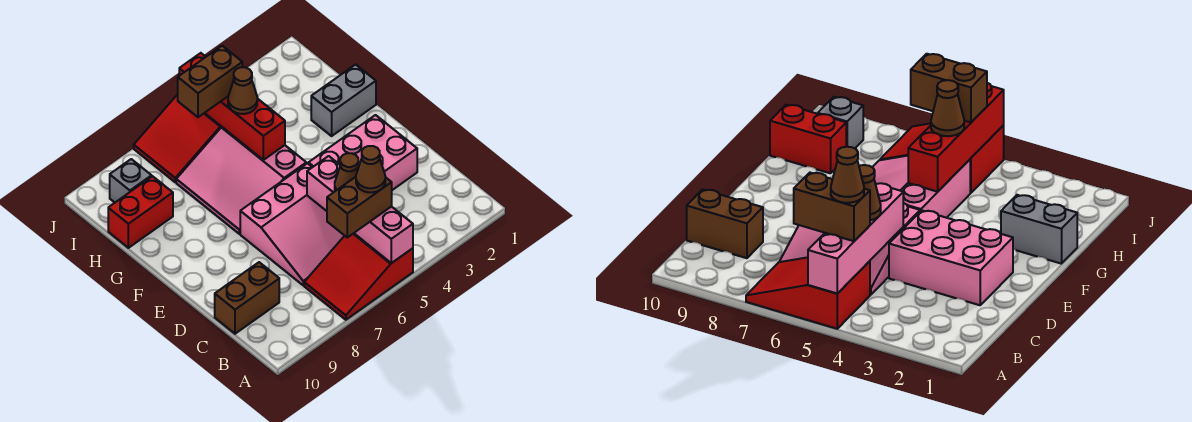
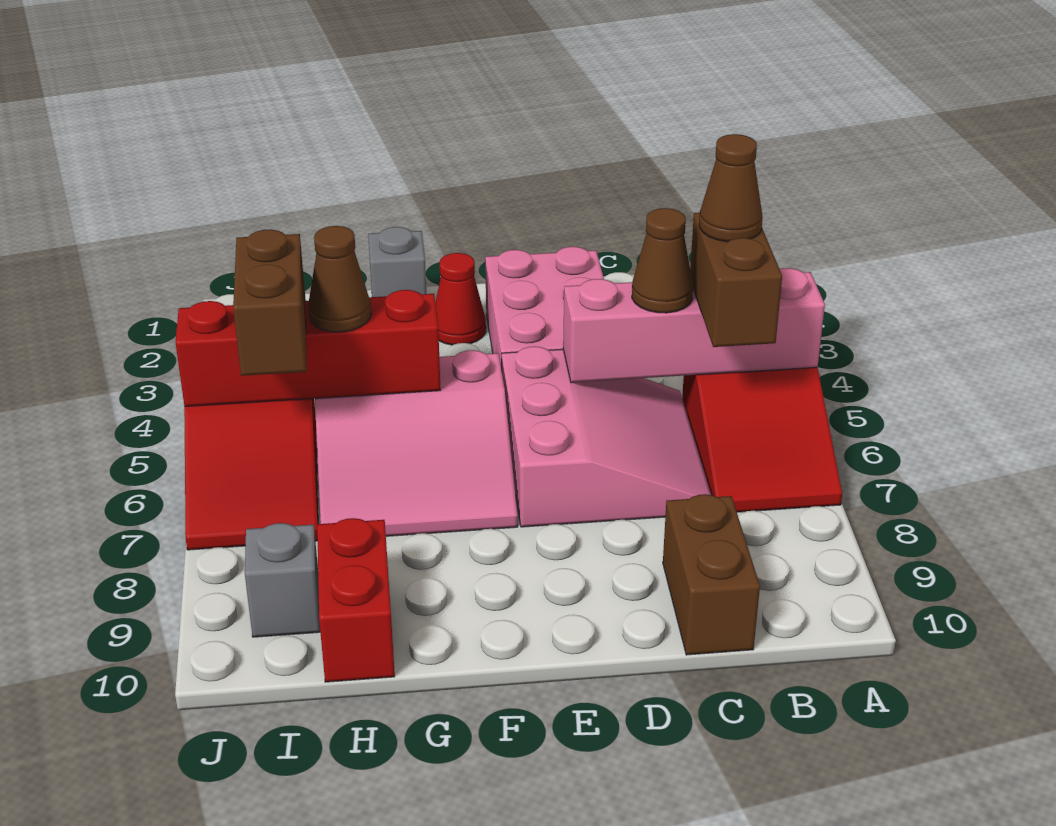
none -> red cone F2 level 1
grey brick G1:G2 level 1 -> grey brick G1 level 1

